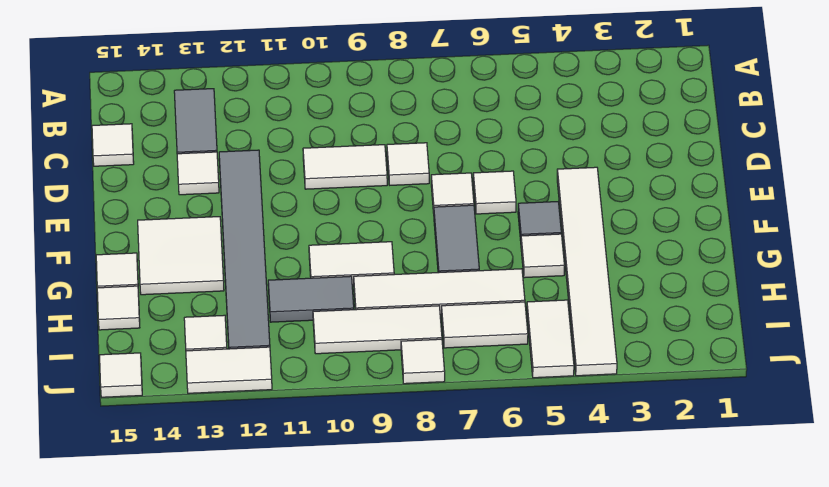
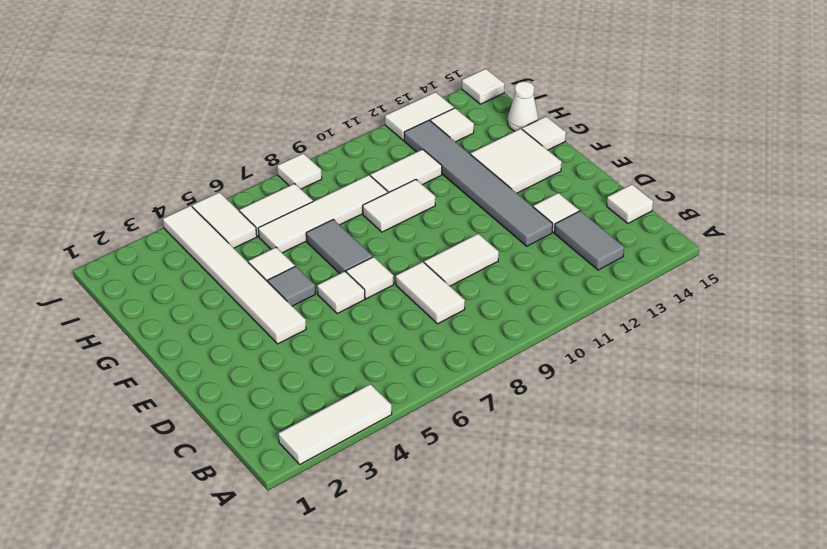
white tile D8 level 1 -> white tile C8:D8 level 1
grey tile H10:H11 level 1 -> white tile H10:H11 level 1
white tile H15 level 1 -> white cone H15 level 1
white tile I8:I10 level 1 -> white tile A2:A4 level 1

